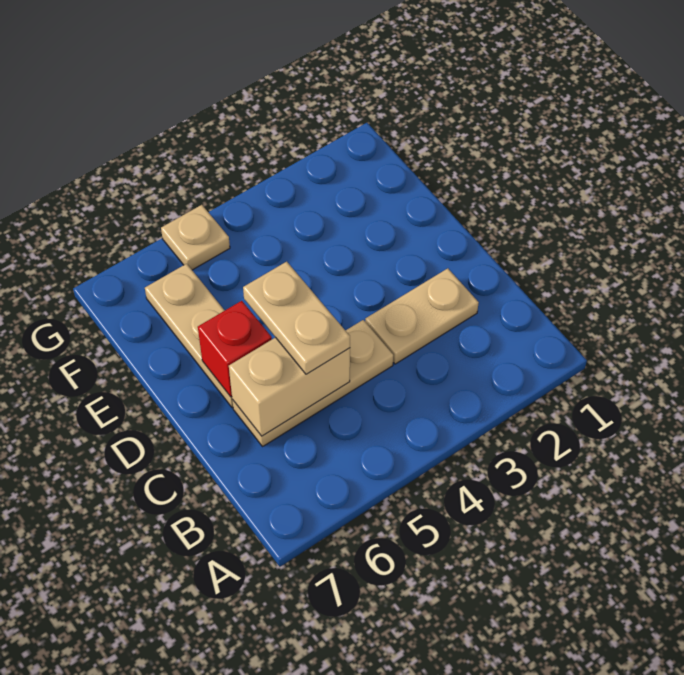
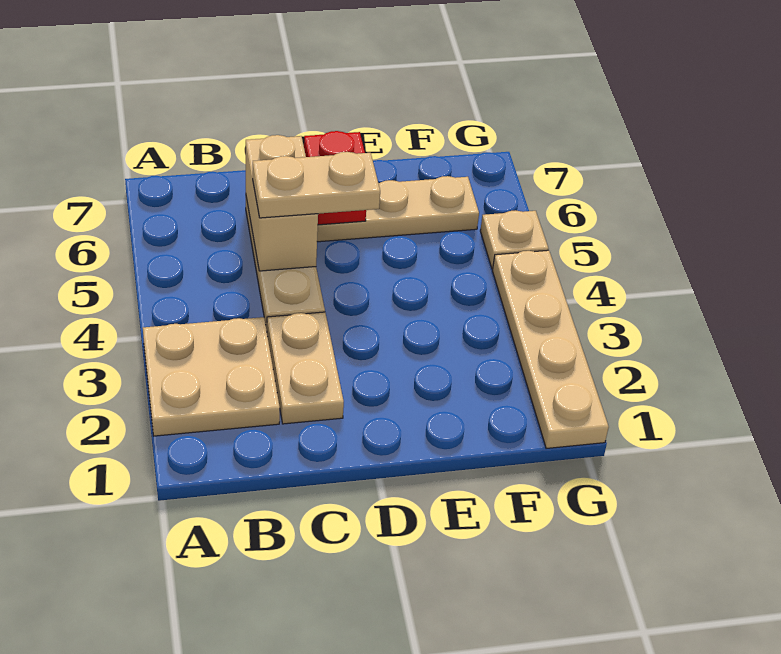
none -> tan plate A2:B3 level 1
none -> tan plate G1:G4 level 1

